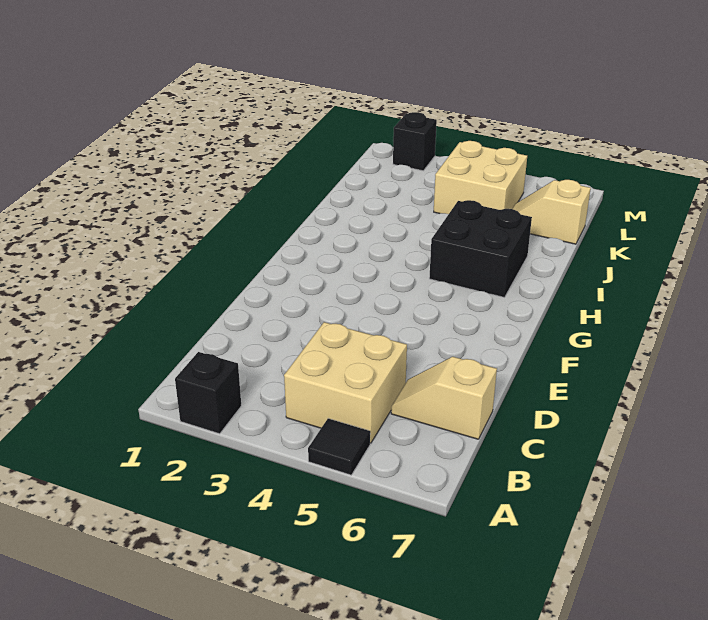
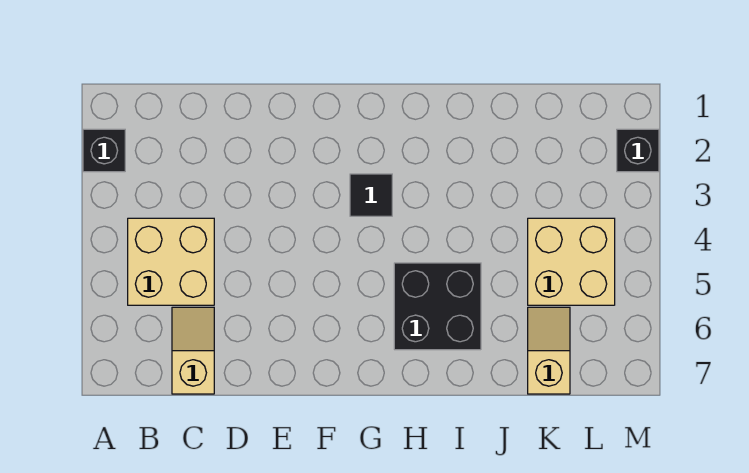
black tile A5 level 1 -> black tile G3 level 1

